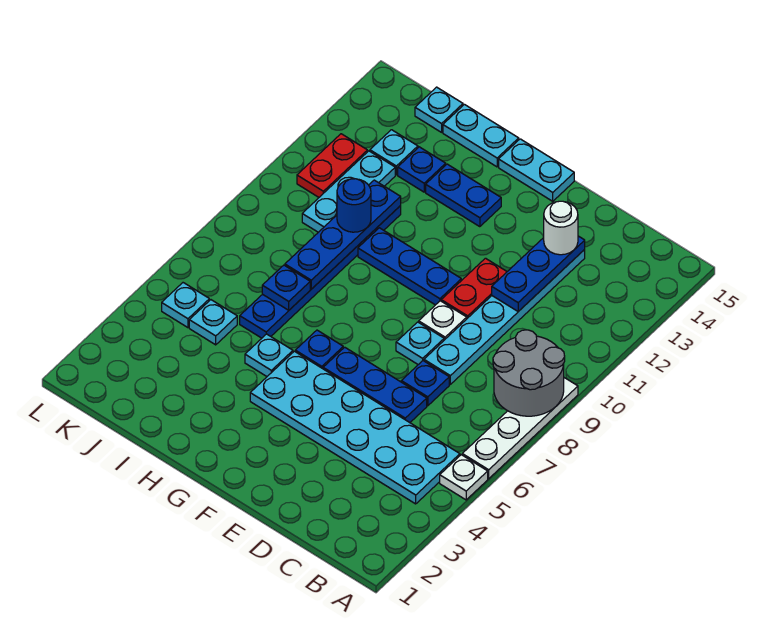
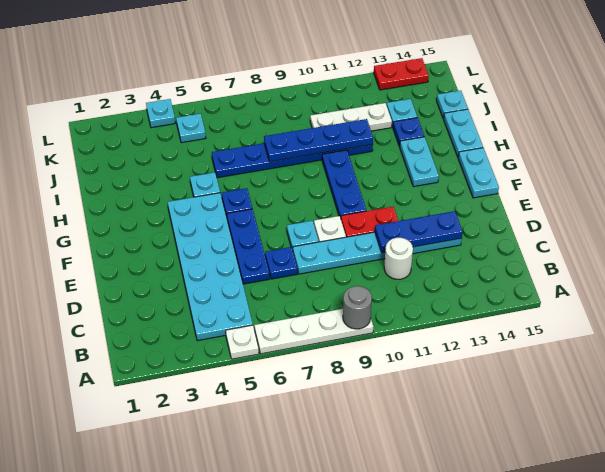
grey round brick A8:B9 level 2 -> grey round brick A9 level 2
white round brick D13 level 3 -> white round brick C11 level 1
blue plate G13:H13 level 1 -> cyan plate G13:H13 level 1
blue plate I7 level 2 -> none
blue round brick I10 level 3 -> none
cyan plate J5 level 1 -> cyan plate L4 level 1
cyan plate J10:J12 level 1 -> white plate J10:J12 level 1
red plate K11:K12 level 1 -> red plate L13:L14 level 1

